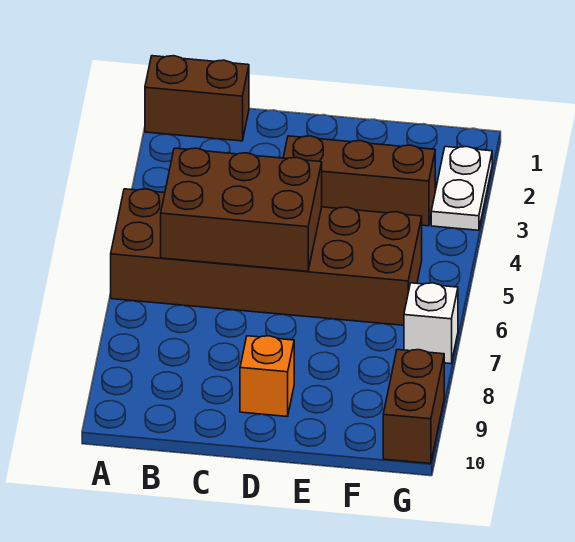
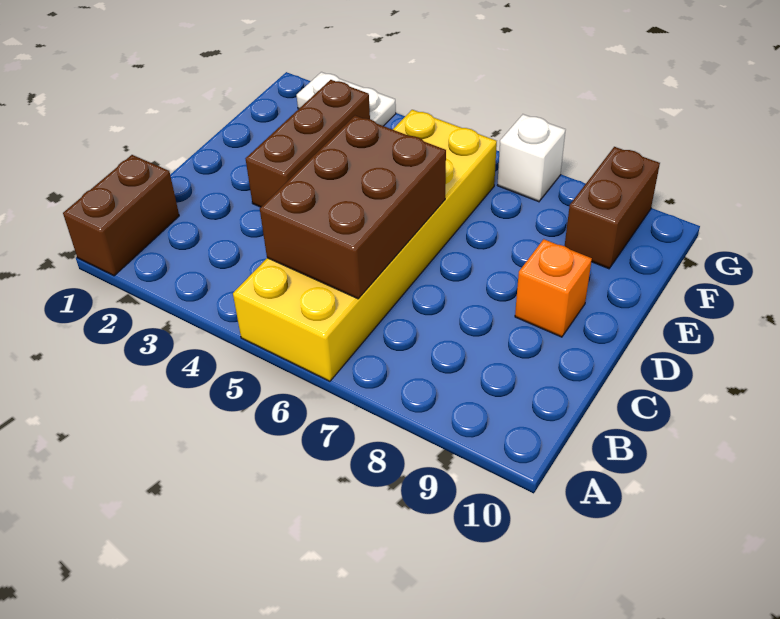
brown brick A5:F6 level 1 -> yellow brick A5:F6 level 1
brown brick G9:G10 level 1 -> brown brick F9:G9 level 1

